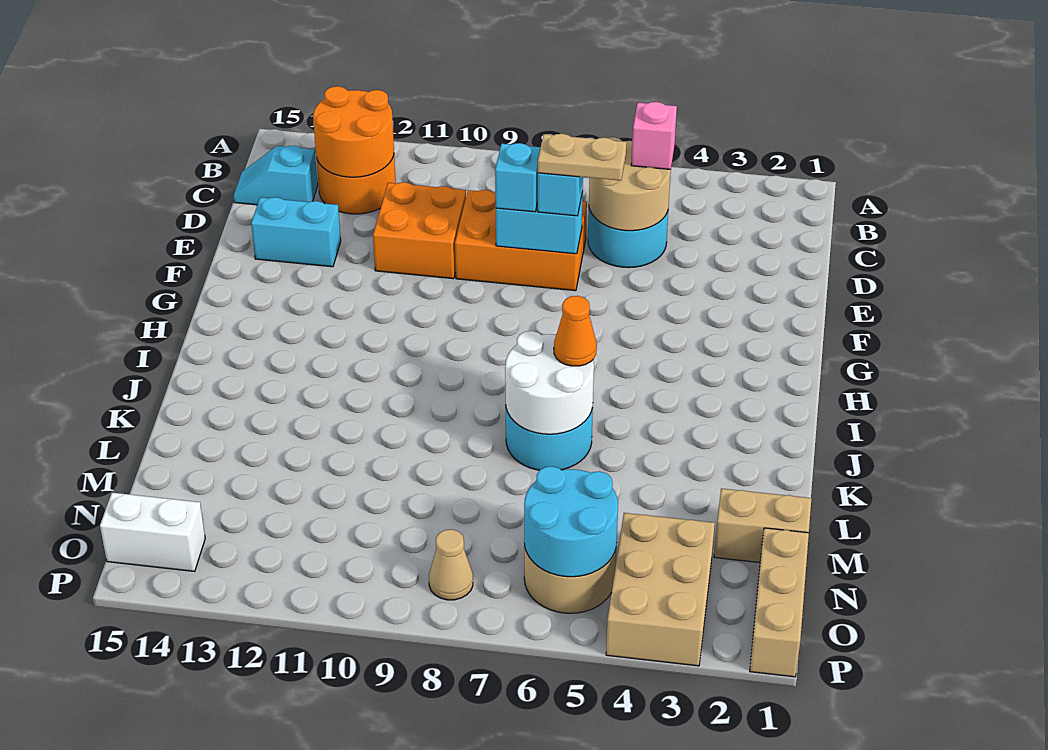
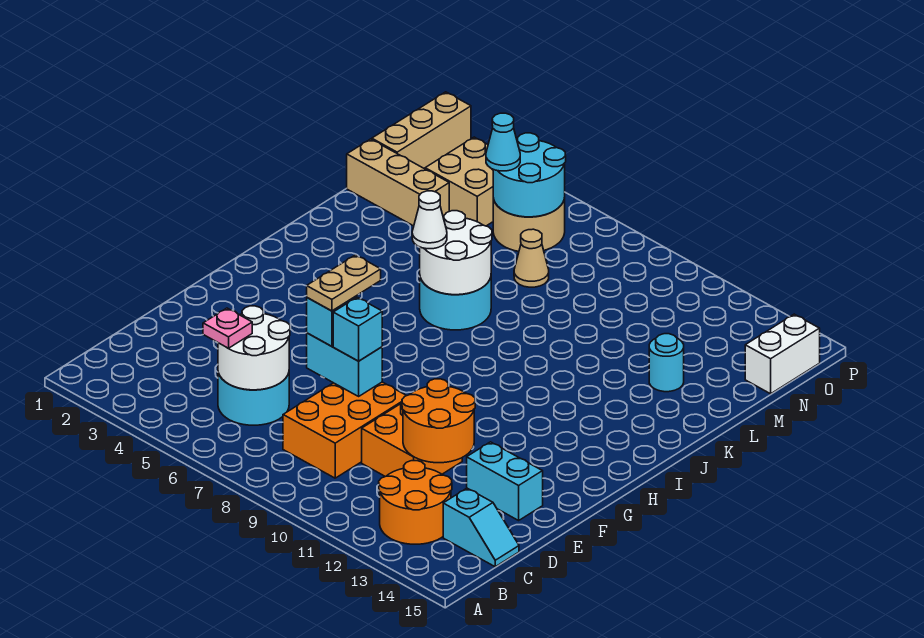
orange round brick B12:C13 level 2 -> orange round brick D11:E12 level 2
tan round brick C5:D6 level 2 -> white round brick C5:D6 level 2
pink brick C5 level 3 -> pink plate C5 level 3
orange brick D7:E9 level 1 -> orange brick C8:E9 level 1
tan plate E6:E7 level 4 -> tan plate E7:F7 level 4
orange cone J6 level 3 -> white cone J6 level 3
none -> cyan round brick L13 level 1
tan brick M1:M2 level 1 -> tan brick M1:M3 level 1
tan brick N3:P4 level 1 -> tan brick N3:O4 level 1
none -> cyan cone N5 level 3
tan cone O8 level 1 -> tan cone M7 level 1
white brick O14:O15 level 1 -> white brick N15:O15 level 1

